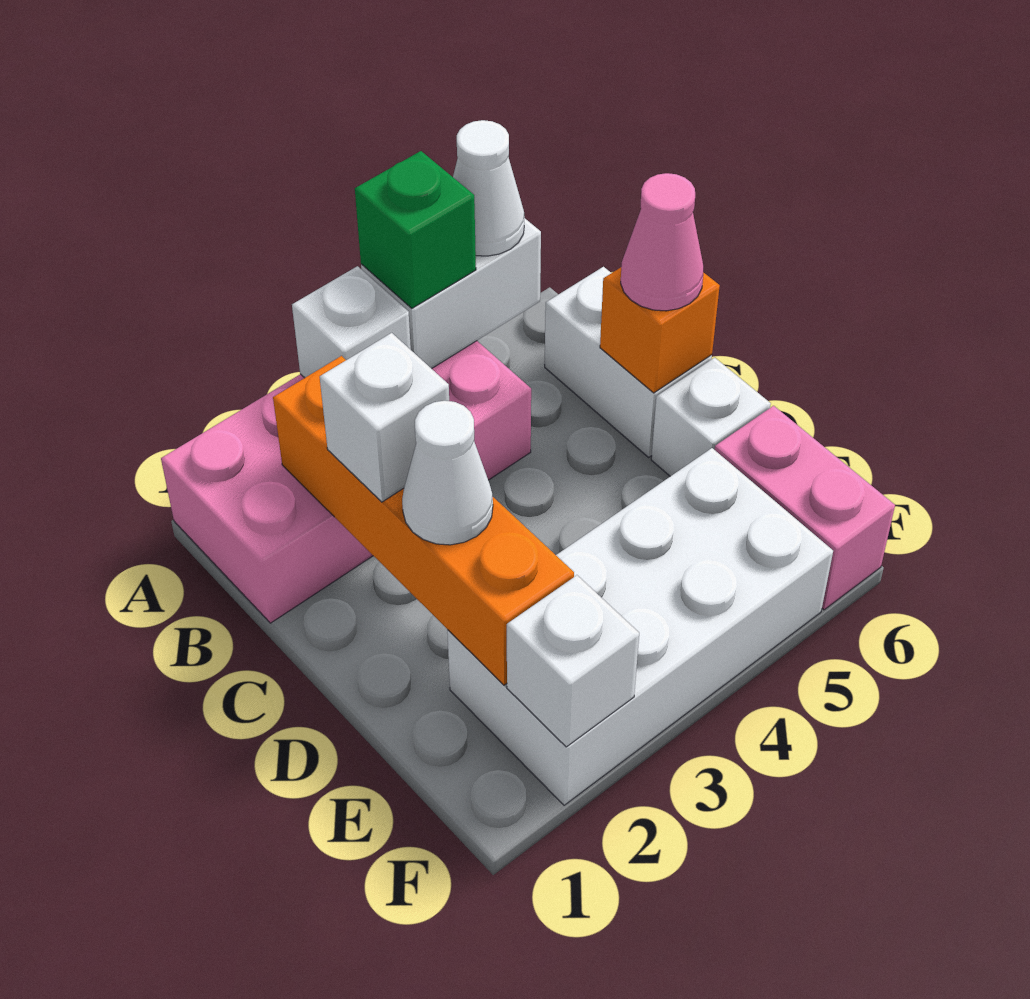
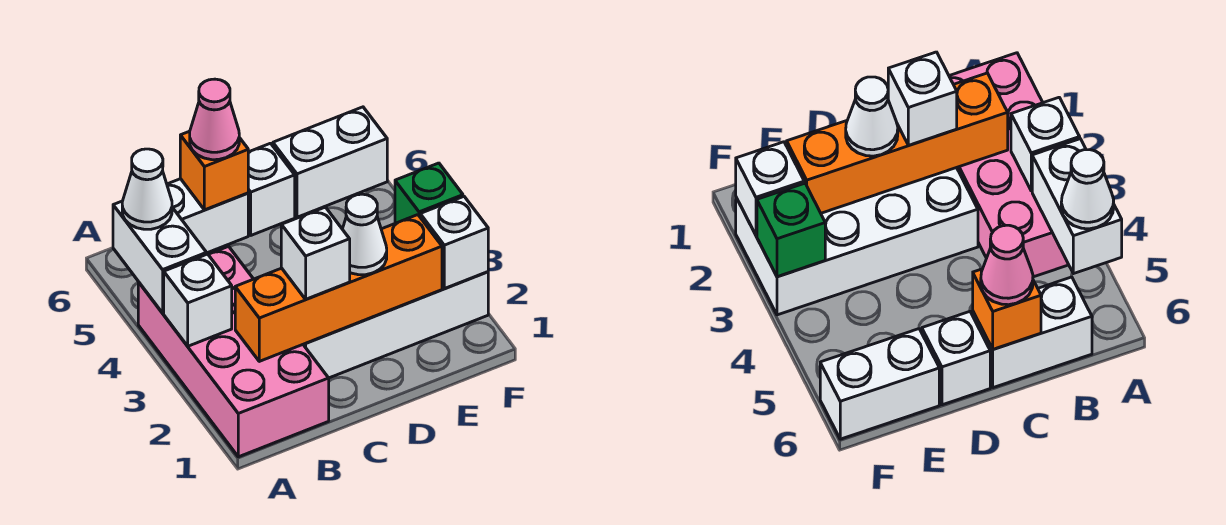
green brick A4 level 3 -> green brick F3 level 2
white brick E2:F5 level 1 -> white brick C2:F3 level 1
pink brick E6:F6 level 1 -> white brick E6:F6 level 1

